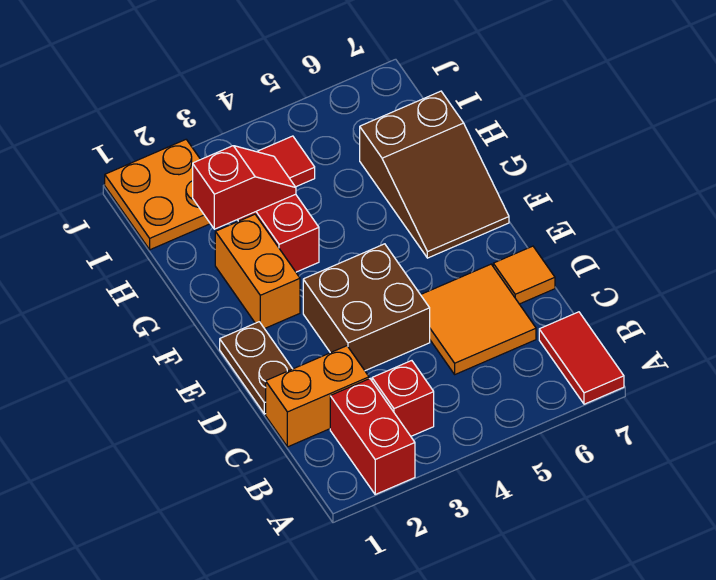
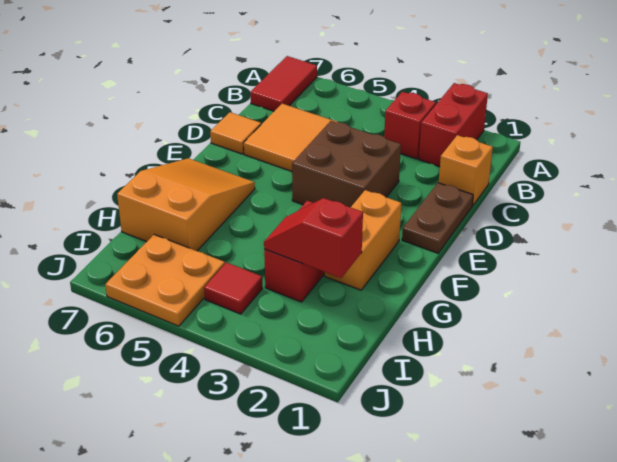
orange brick C1:C2 level 1 -> orange brick C1 level 1
brown slope F6:H7 level 1 top H -> orange slope F6:H7 level 1 top H
orange plate I1:J2 level 1 -> orange plate I5:J6 level 1

